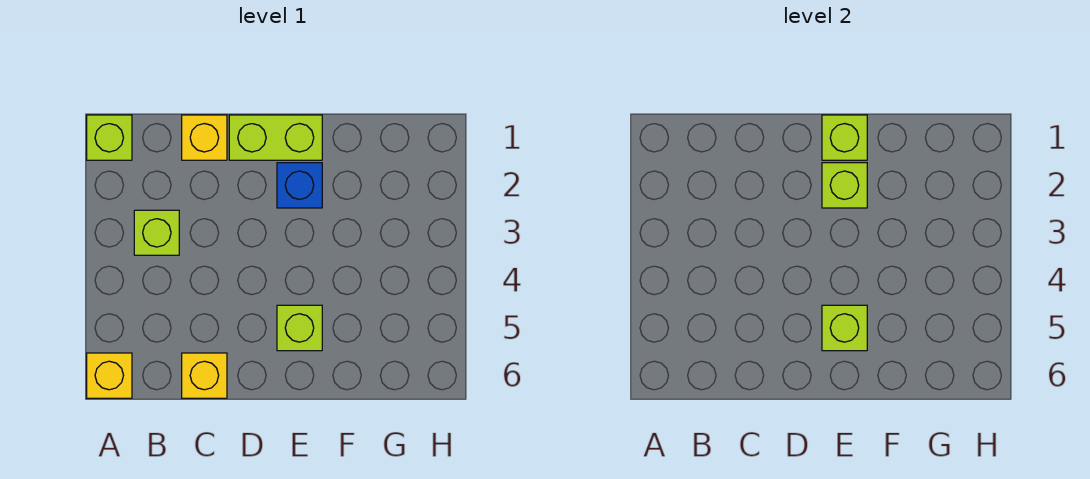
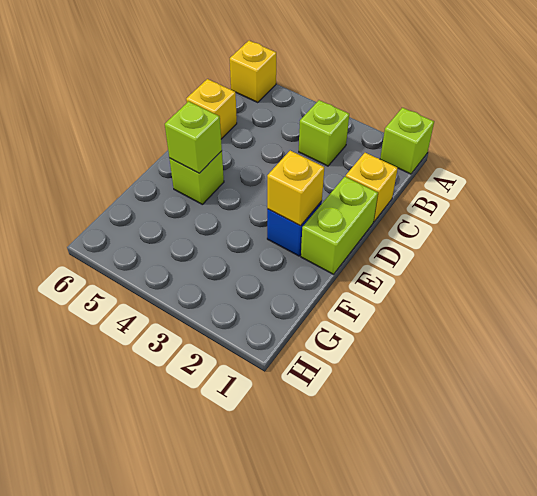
lime brick E1 level 2 -> none
lime brick E2 level 2 -> yellow brick E2 level 2

